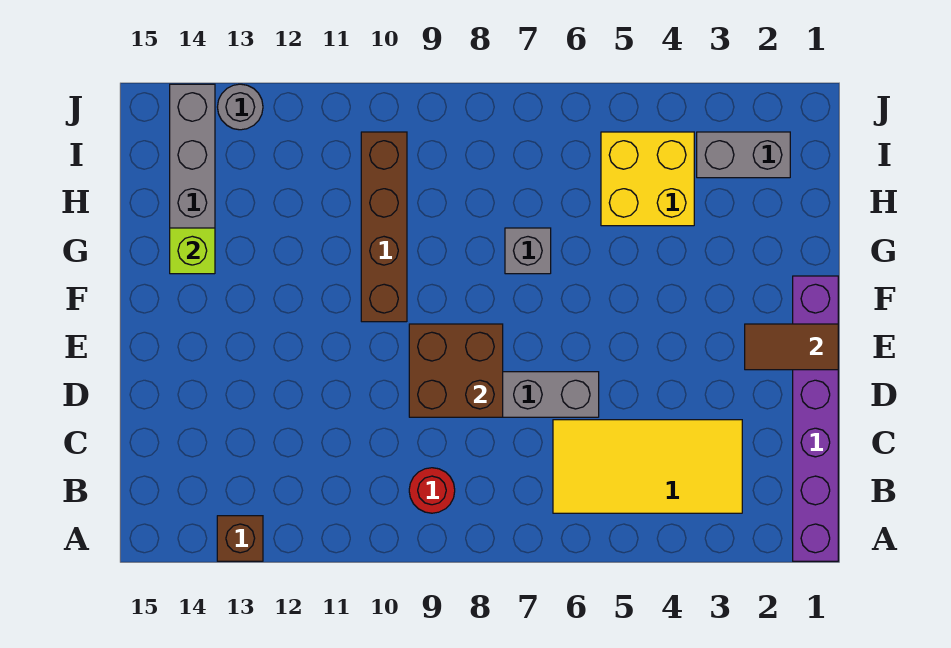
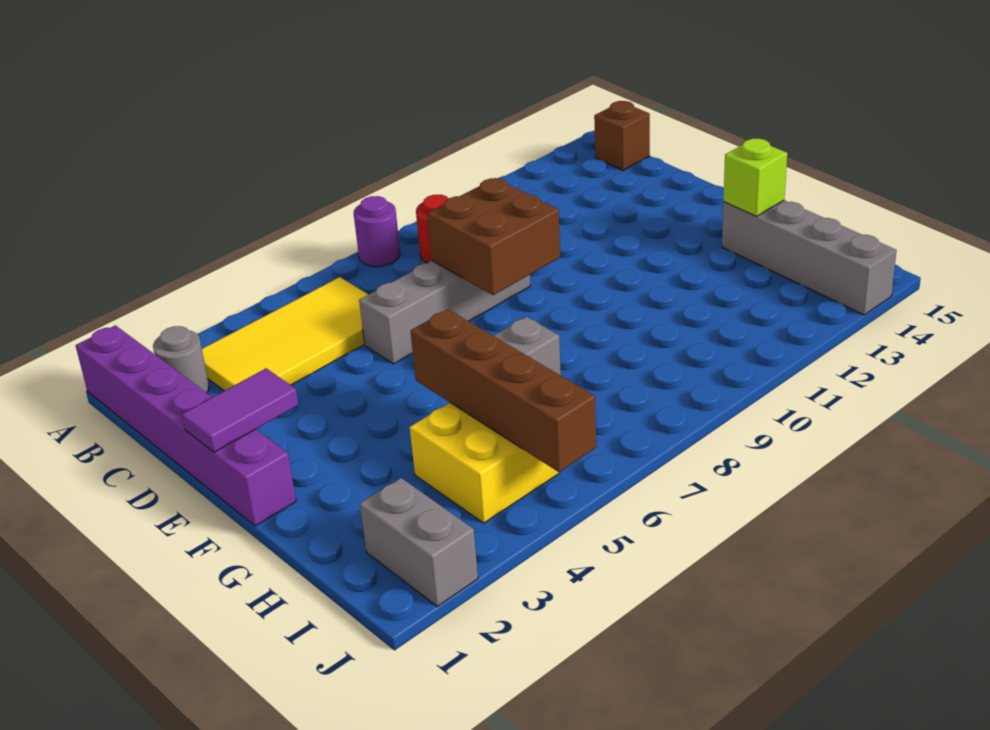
none -> purple round brick A8 level 1
brown brick A13 level 1 -> brown brick B15 level 1
brown tile E1:E2 level 2 -> purple tile E1:E2 level 2
brown brick F10:I10 level 1 -> brown brick G5:J5 level 2
grey brick I2:I3 level 1 -> grey brick I2:J2 level 1
grey round brick J13 level 1 -> grey round brick B2 level 1

